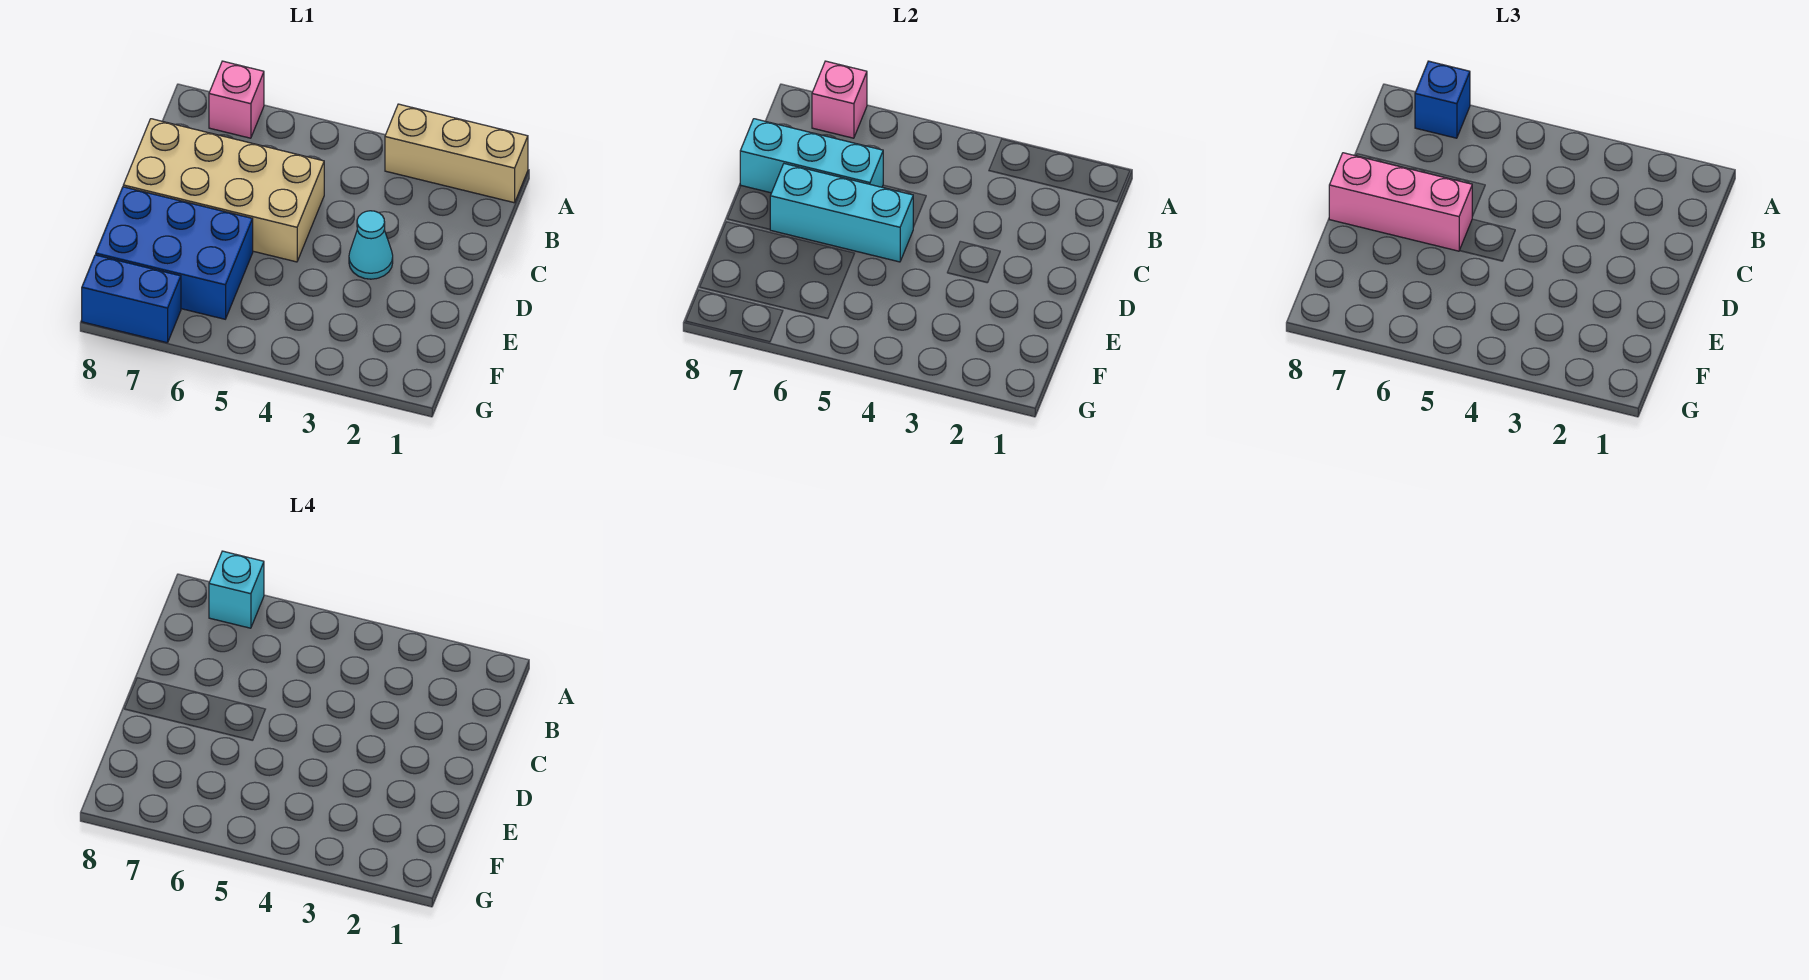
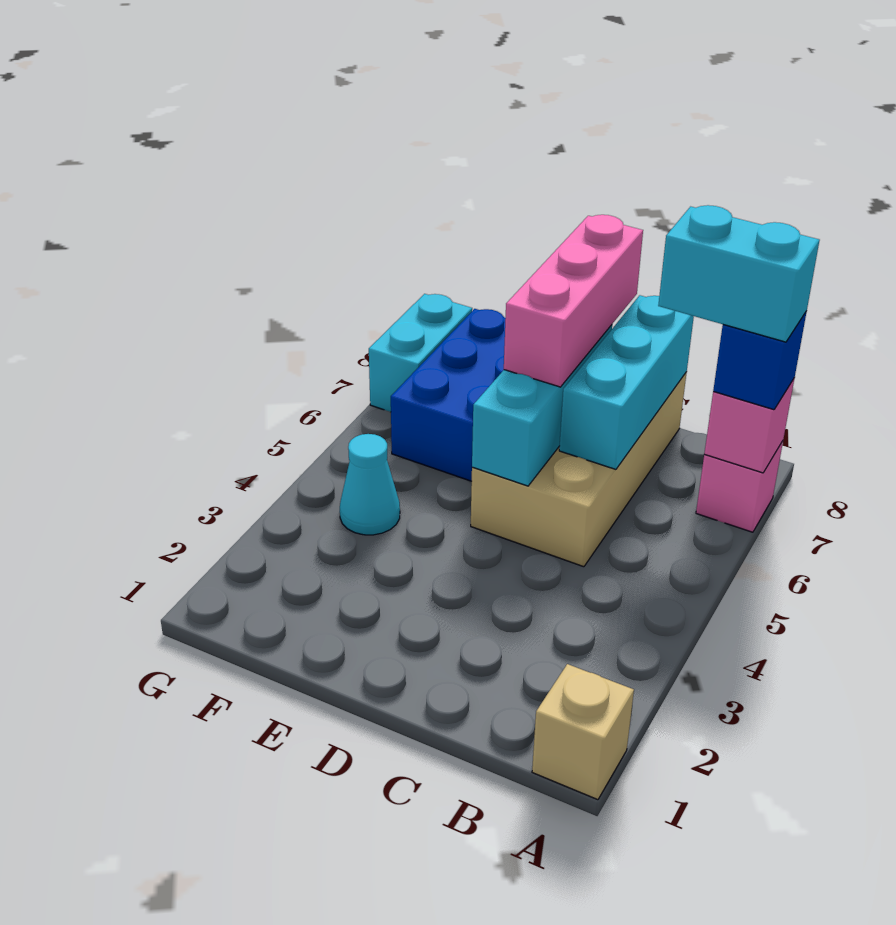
tan brick A1:A3 level 1 -> tan brick A1 level 1
cyan brick A7 level 4 -> cyan brick A7:B7 level 4
cyan cone D3 level 1 -> cyan cone F4 level 1
blue brick G7:G8 level 1 -> cyan brick G7:G8 level 1

